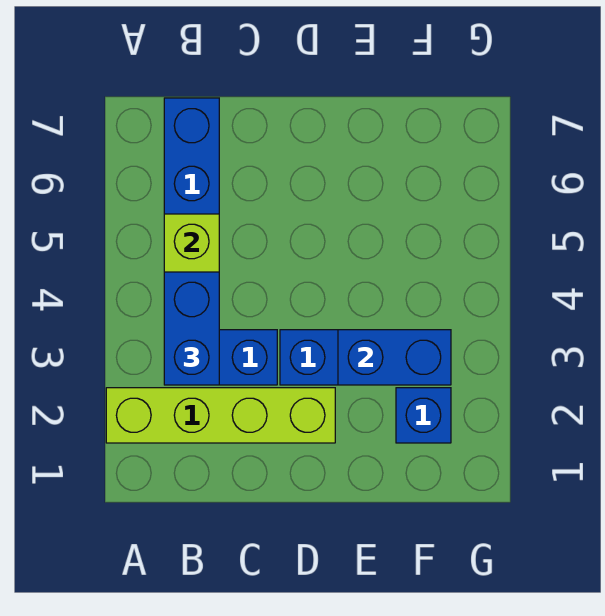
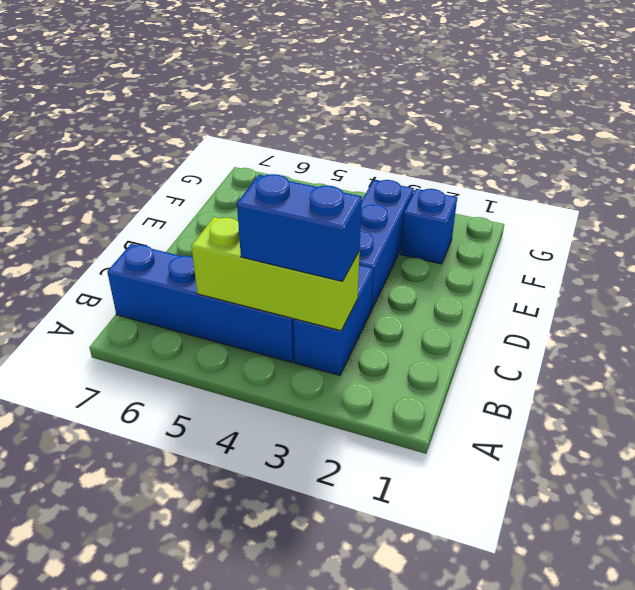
lime brick A2:D2 level 1 -> none
blue brick E3:F3 level 2 -> none

